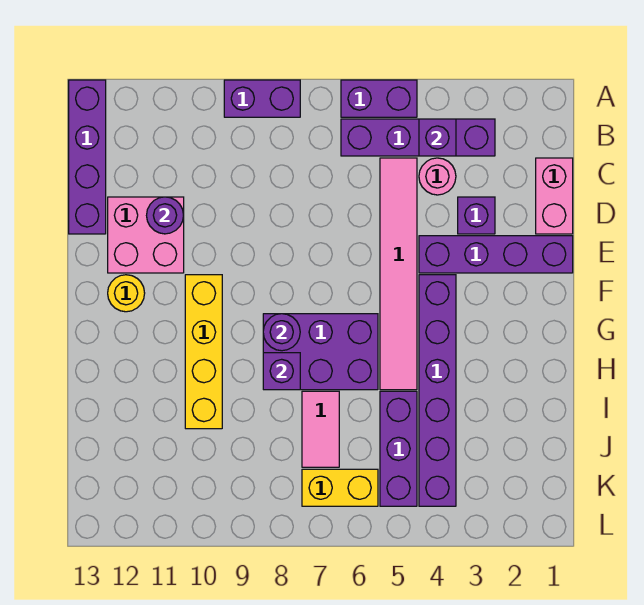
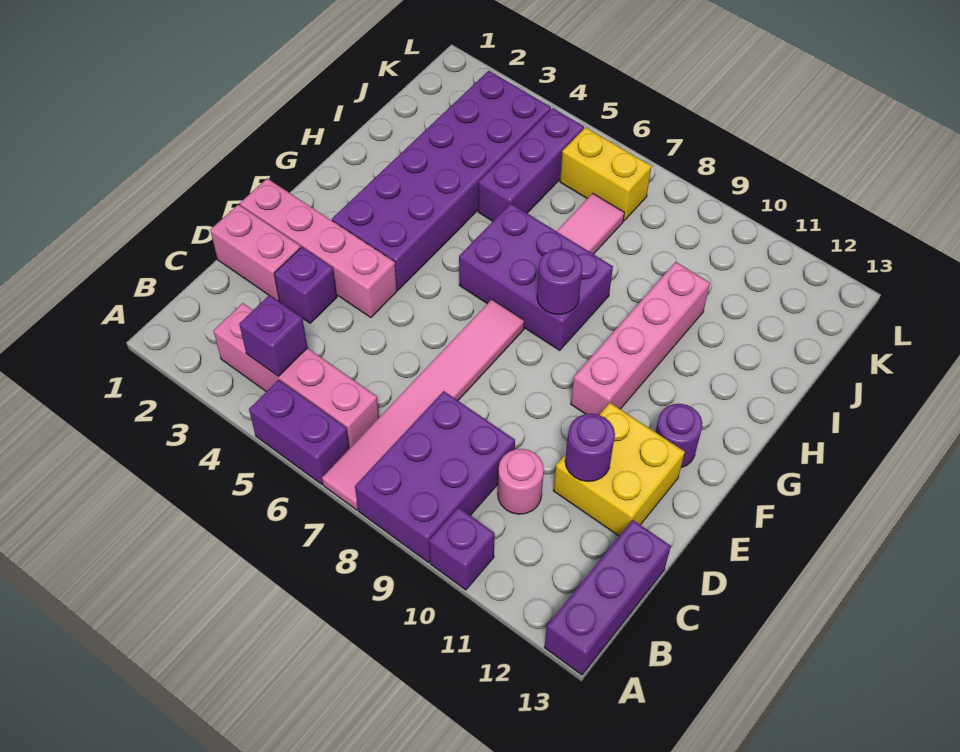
purple brick A8:A9 level 1 -> purple brick A8:C9 level 1
purple brick A13:D13 level 1 -> purple brick A13:C13 level 1
purple brick B3:B6 level 1 -> pink brick B3:B6 level 1
pink brick C1:D1 level 1 -> pink brick D1:D2 level 1
pink round brick C4 level 1 -> pink round brick C10 level 1
pink tile C5:H5 level 1 -> pink tile A7:F7 level 1
pink brick D11:E12 level 1 -> yellow brick D11:E12 level 1
purple brick E1:E4 level 1 -> pink brick E1:E4 level 1
purple brick F4:K4 level 1 -> purple brick F3:K4 level 1
yellow brick F10:I10 level 1 -> pink brick F10:I10 level 1
yellow round brick F12 level 1 -> purple round brick F12 level 1
purple brick H8 level 2 -> purple brick A10 level 1

